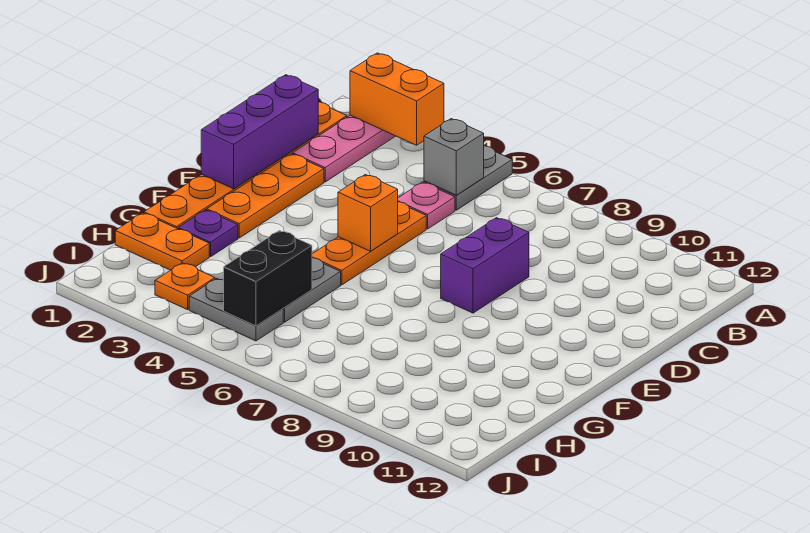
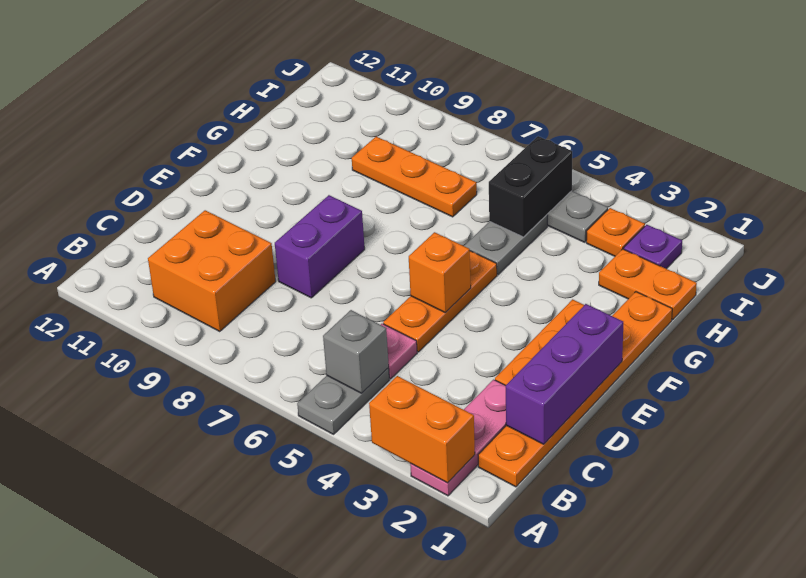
none -> orange brick B9:C10 level 1
purple plate G2 level 1 -> purple plate I2 level 1
none -> orange plate H7:H9 level 1

